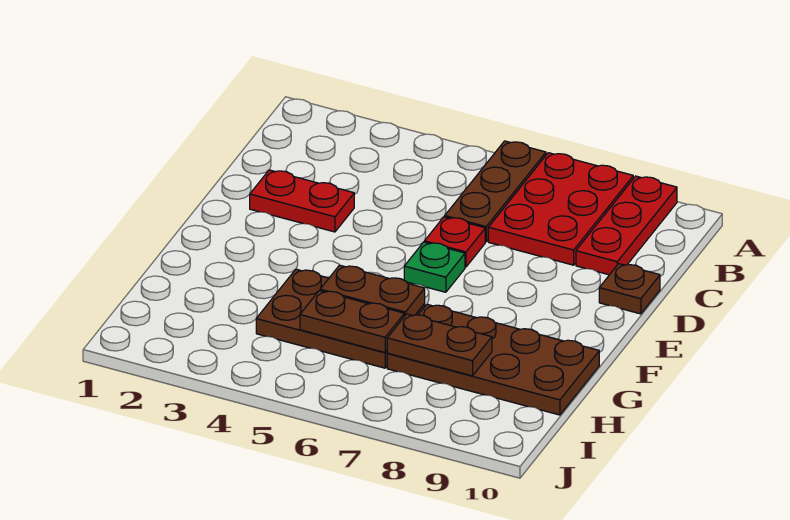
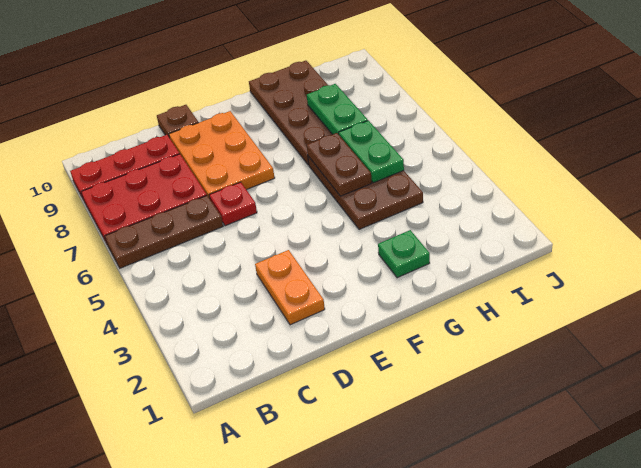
red plate D2:D3 level 1 -> orange plate D2:D3 level 1
none -> orange plate D7:E9 level 1
green plate E6 level 1 -> green plate G2 level 1
brown plate H5:H6 level 2 -> green plate H5:H6 level 2
brown plate H7:H8 level 2 -> green plate H7:H8 level 2

